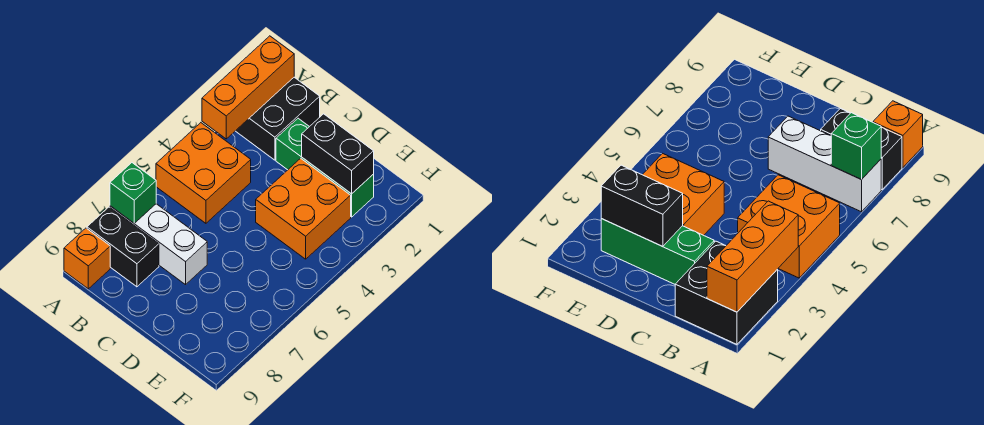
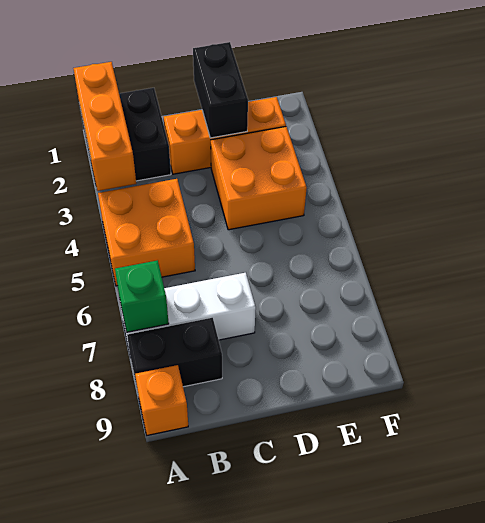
green brick C2:E2 level 1 -> orange brick C2:E2 level 1
black brick D2:E2 level 2 -> black brick D1:D2 level 2

